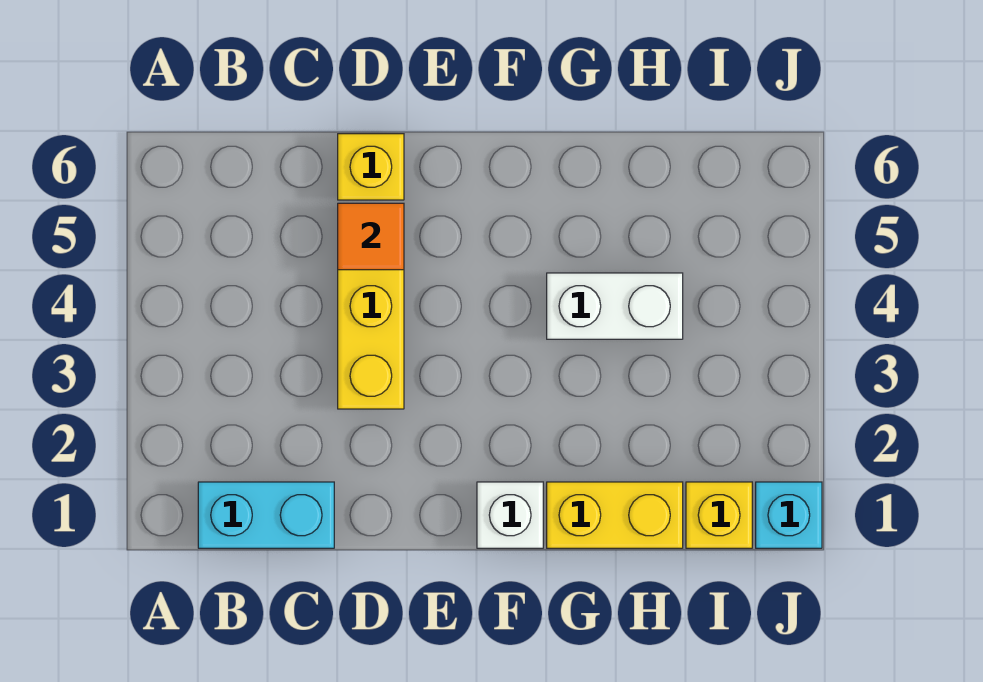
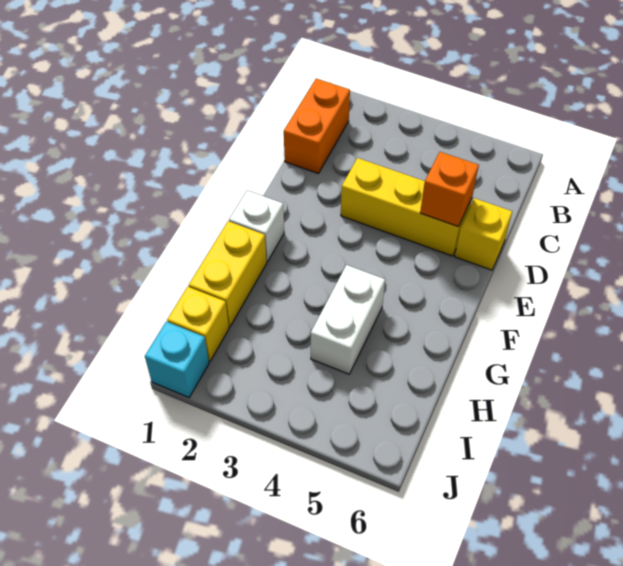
cyan brick B1:C1 level 1 -> orange brick B1:C1 level 1
orange tile D5 level 2 -> orange brick D5 level 2

